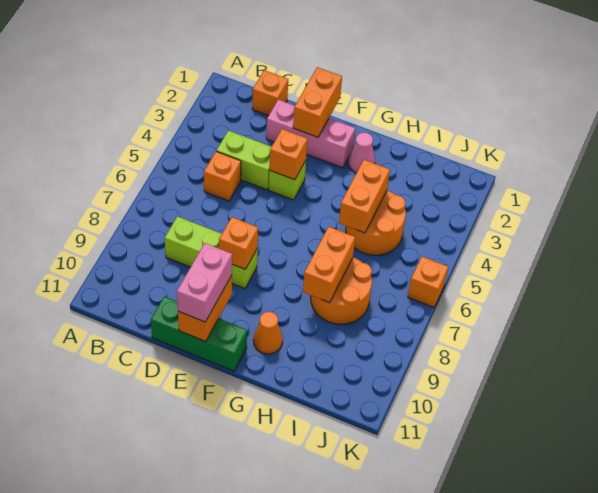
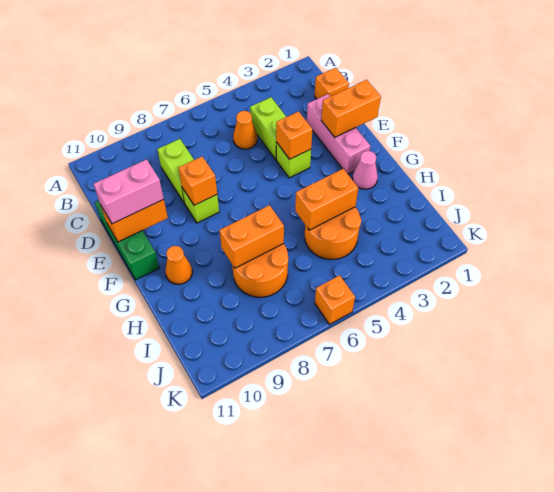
orange brick C5 level 1 -> orange cone C5 level 1

